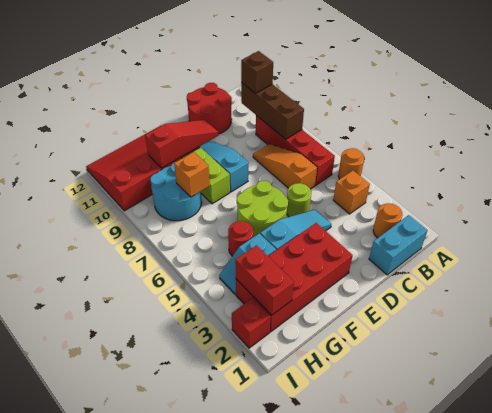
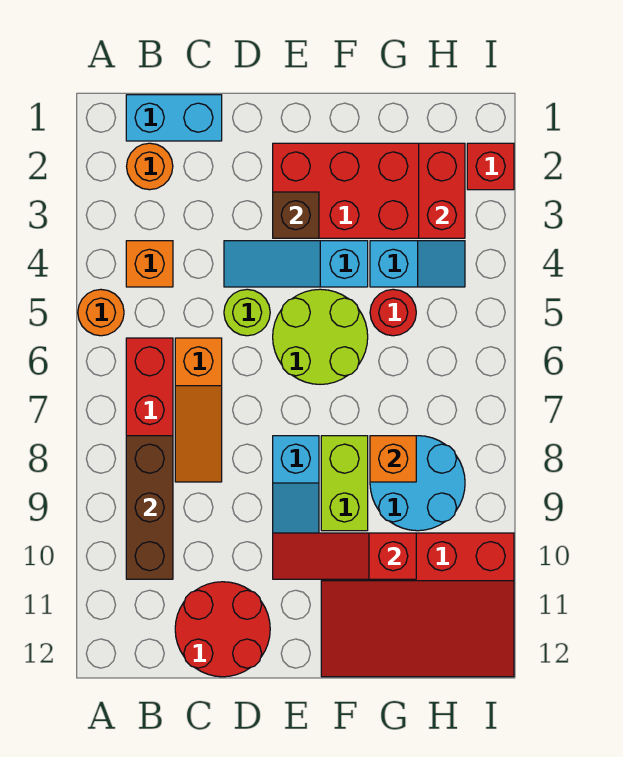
brown brick B10 level 3 -> brown brick E3 level 2

